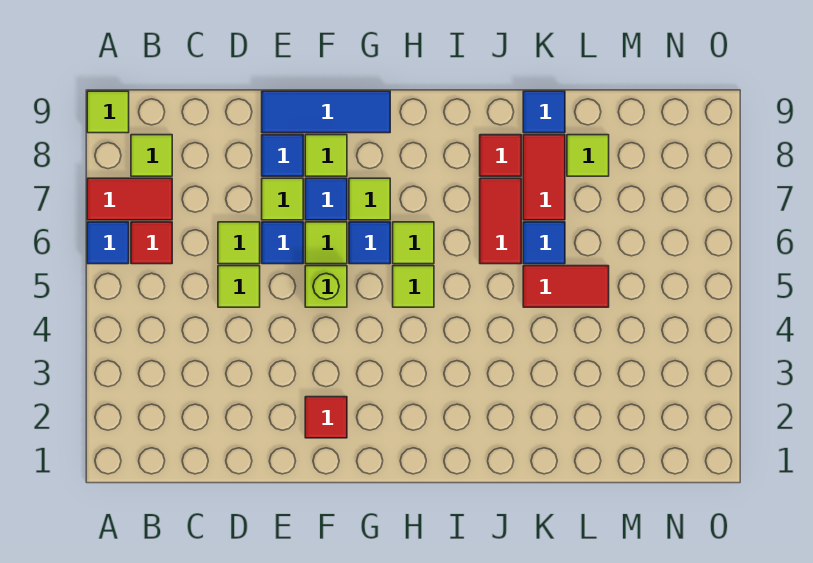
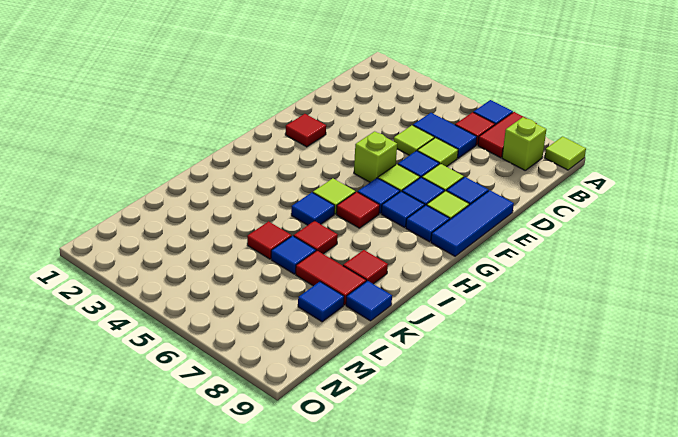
lime tile B8 level 1 -> lime brick B8 level 1
none -> blue tile C5:C6 level 1
lime tile G7 level 1 -> blue tile G7 level 1
none -> blue tile G8 level 1
lime tile H6 level 1 -> red tile H6 level 1
none -> blue tile I5 level 1
red tile J6:J7 level 1 -> red tile J6 level 1
red tile K5:L5 level 1 -> red tile K5 level 1
lime tile L8 level 1 -> blue tile L8 level 1

